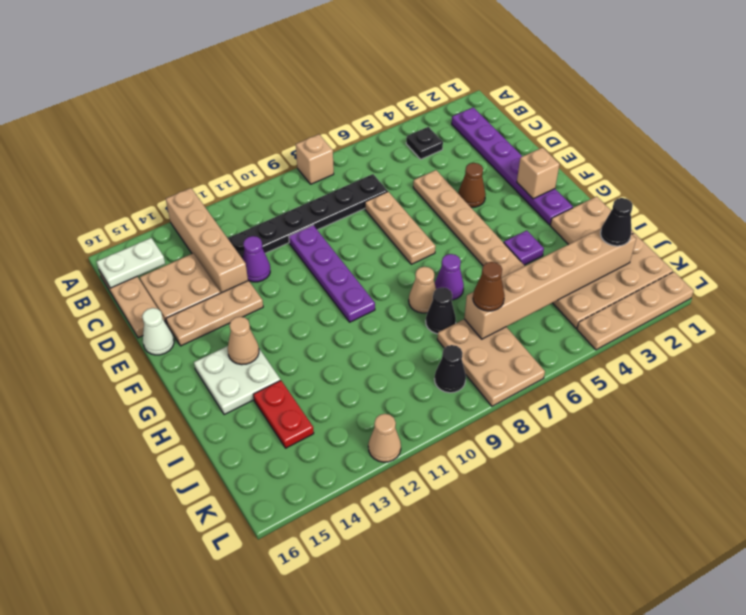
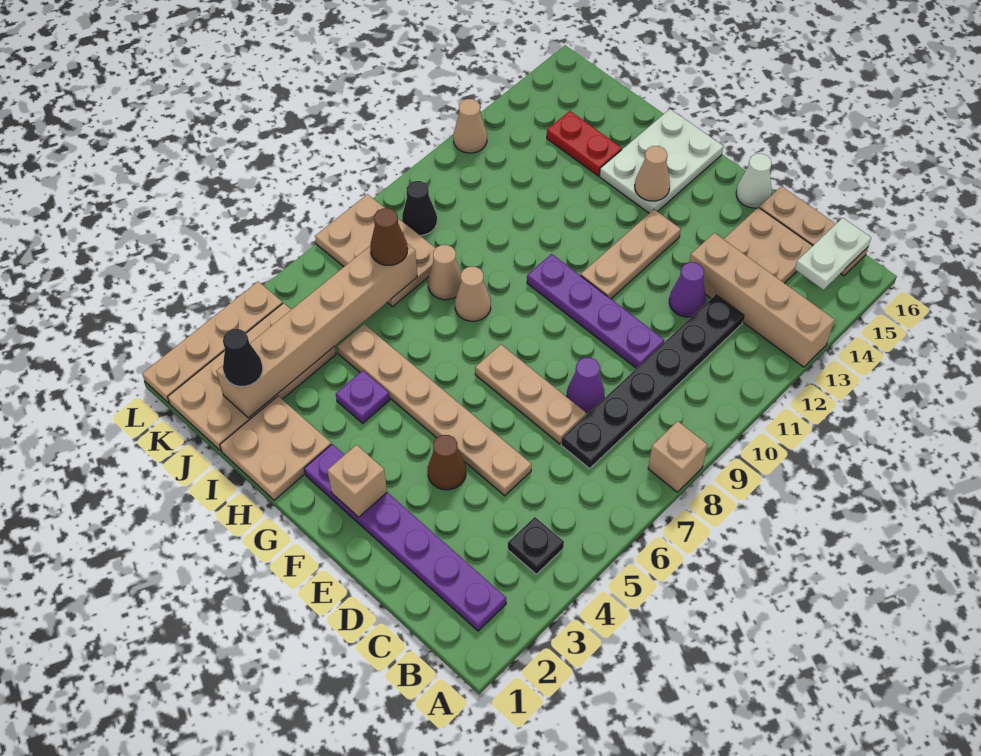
tan plate E13:E15 level 1 -> tan plate F11:F13 level 1
white plate G14:H15 level 1 -> white plate G14:H16 level 1
purple cone H7 level 1 -> purple cone D8 level 1
black cone I8 level 1 -> tan cone I8 level 1

